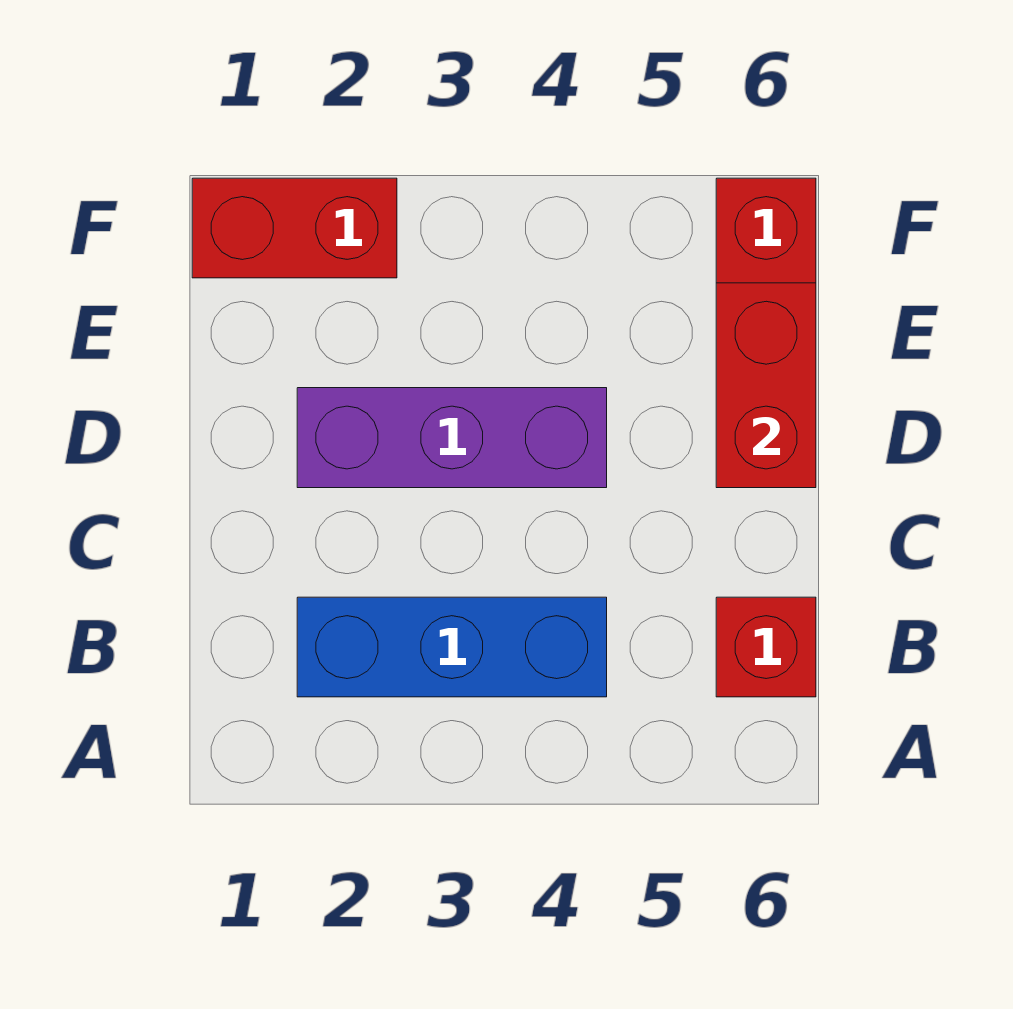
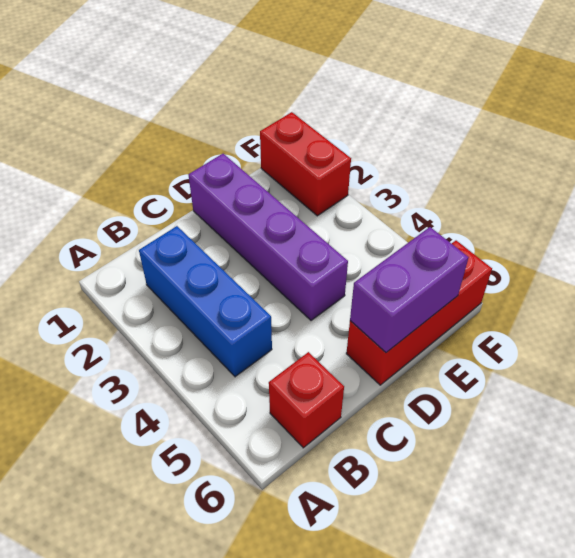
purple brick D2:D4 level 1 -> purple brick D1:D4 level 1
red brick D6:E6 level 2 -> purple brick D6:E6 level 2

